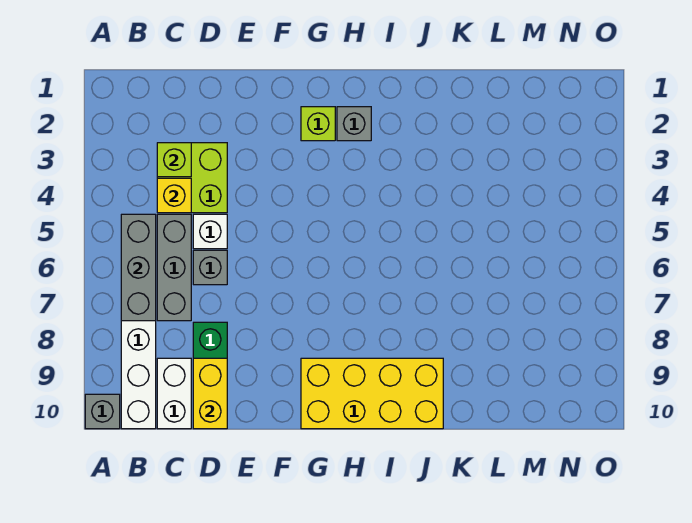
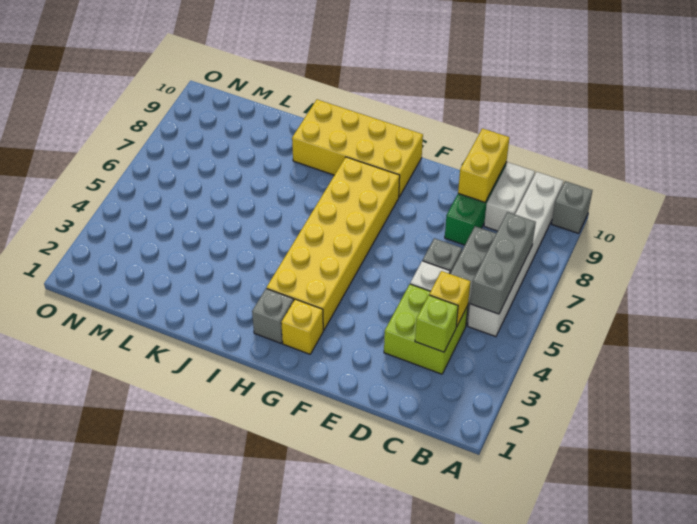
lime brick G2 level 1 -> yellow brick G2 level 1
none -> yellow brick G3:H8 level 1

